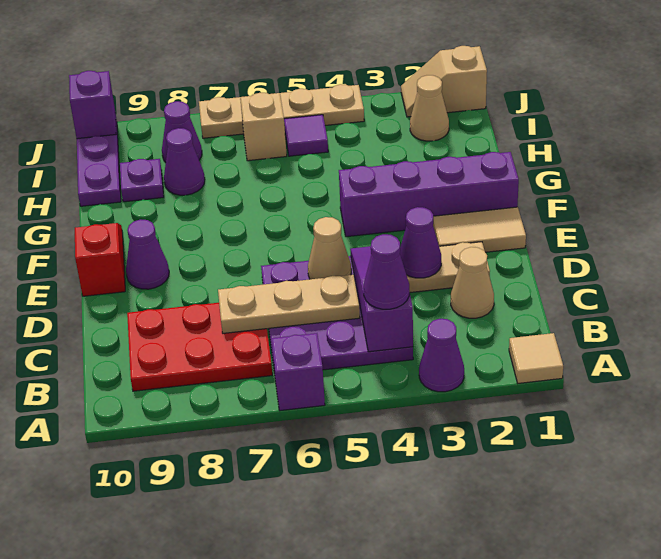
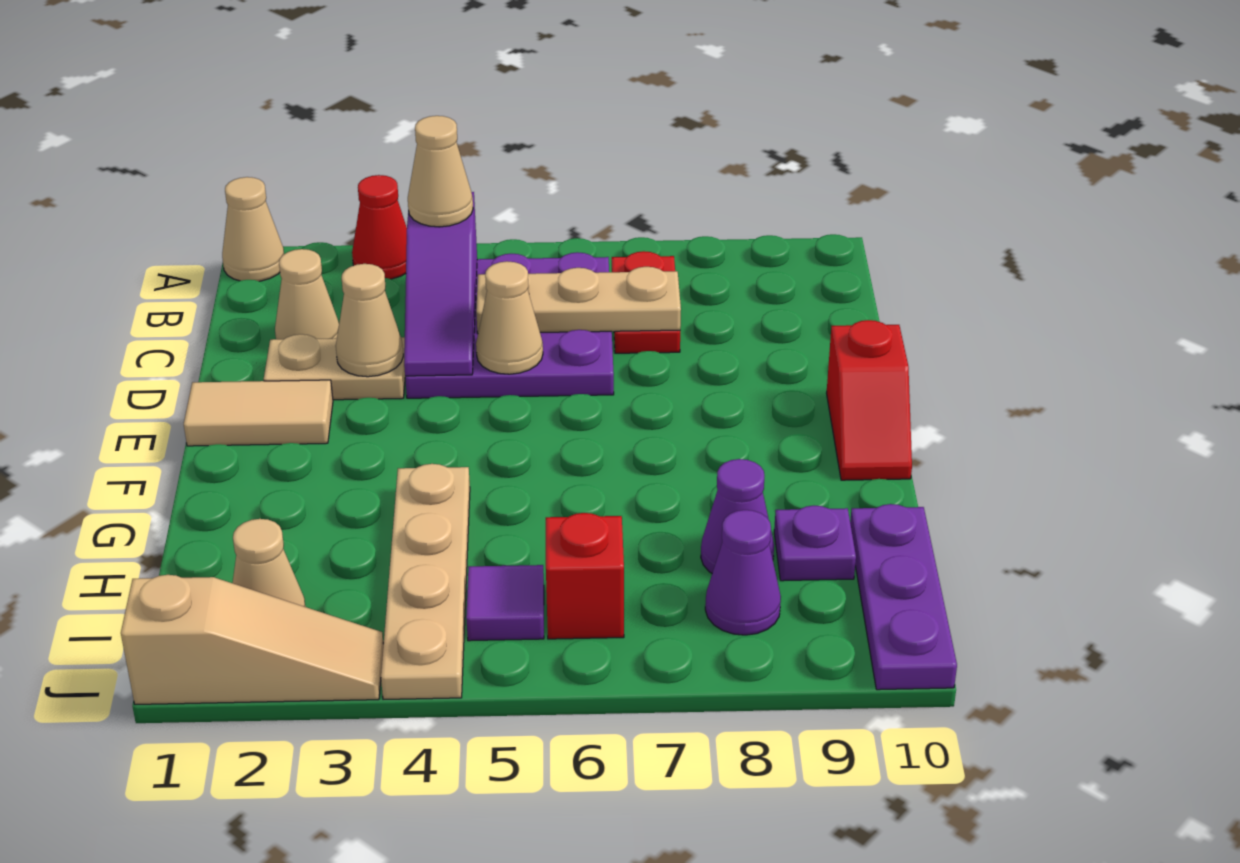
tan tile A1 level 1 -> tan cone A1 level 1
purple cone A3 level 1 -> red cone A3 level 1
purple brick A6 level 1 -> none
purple cone B4 level 3 -> tan cone B4 level 3
red plate B7:C9 level 1 -> red plate B7:C7 level 1
purple cone D3 level 2 -> tan cone D3 level 2
purple cone E9 level 1 -> none
purple brick F1:F4 level 1 -> none
tan brick I6 level 1 -> red brick I6 level 1
tan slope J1:J2 level 1 top 1 -> tan slope J1:J3 level 1 top 1
tan plate J4:J7 level 1 -> tan plate G4:J4 level 1
purple brick J10 level 2 -> none

